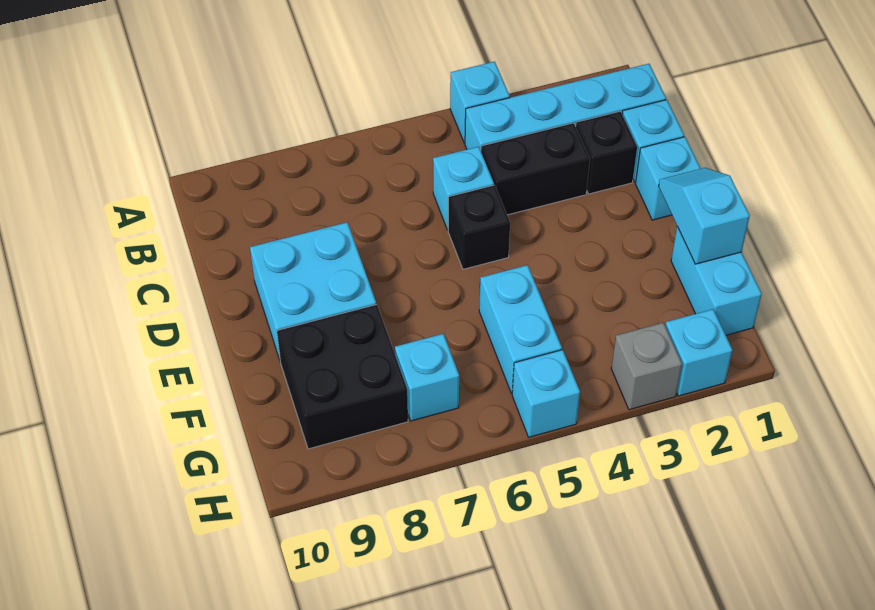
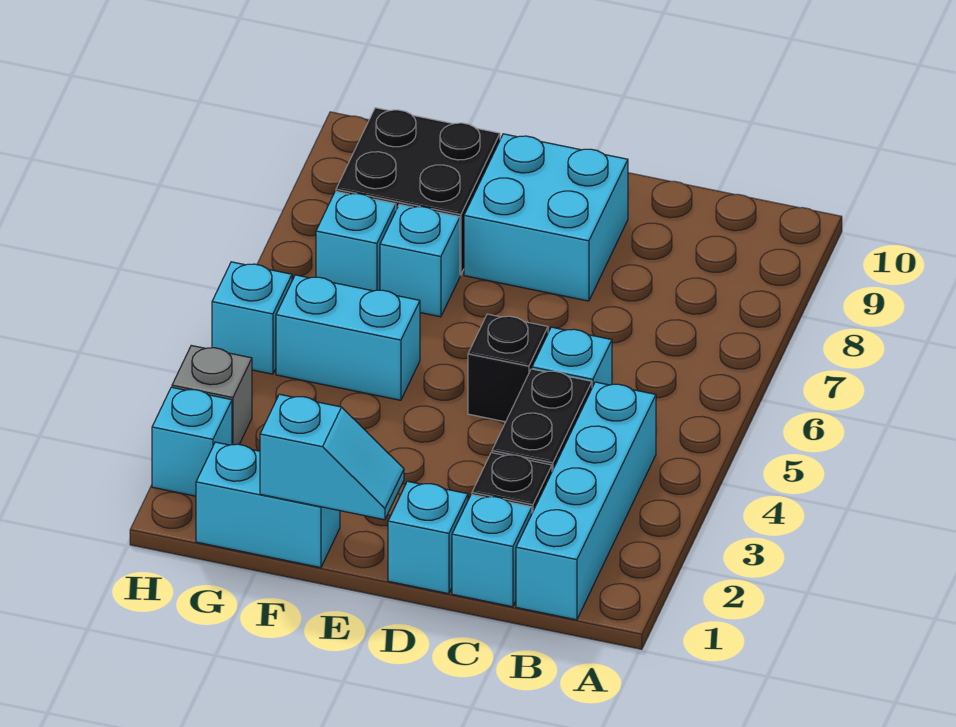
cyan brick A4 level 1 -> cyan brick F7 level 1

